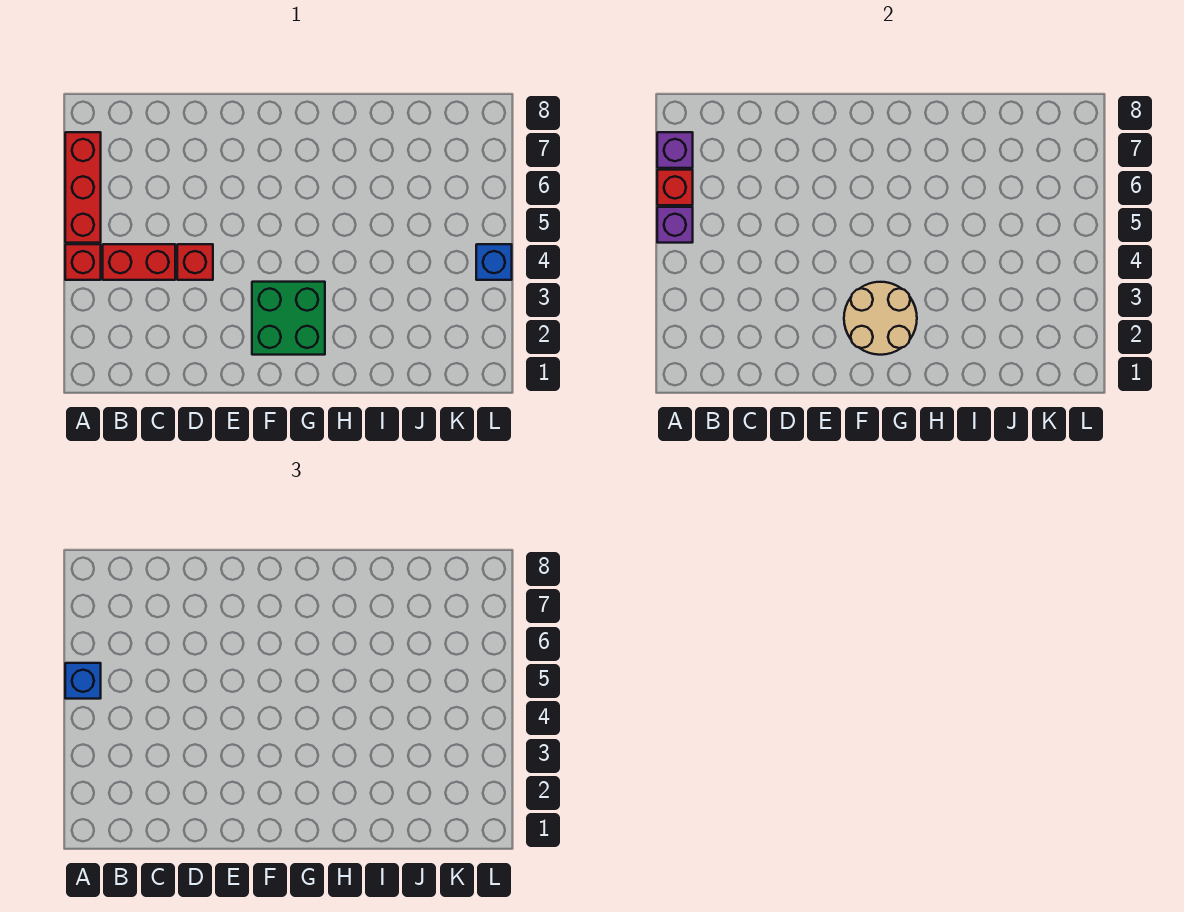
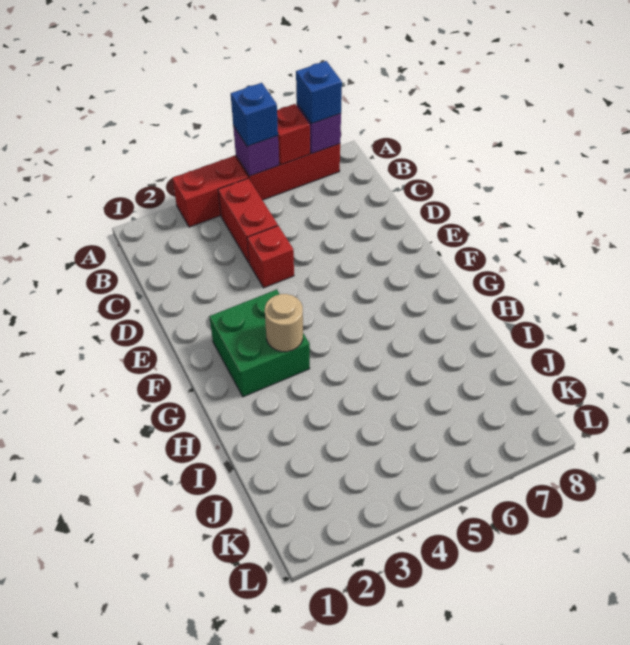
red brick A4 level 1 -> red brick A3:A4 level 1
tan round brick F2:G3 level 2 -> tan round brick G3 level 2
blue brick L4 level 1 -> blue brick A7 level 3

